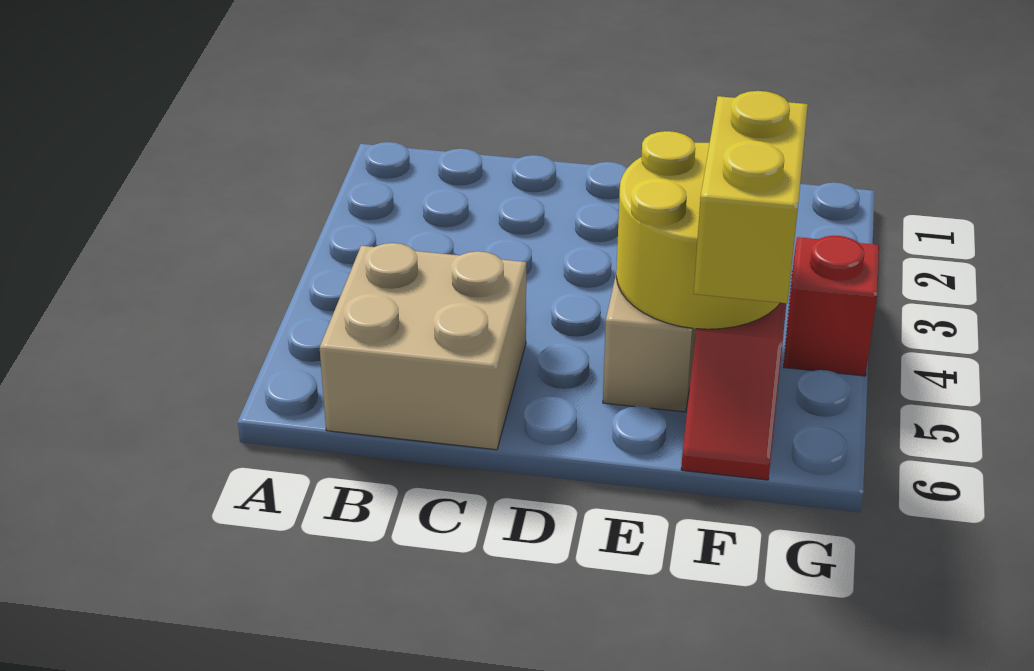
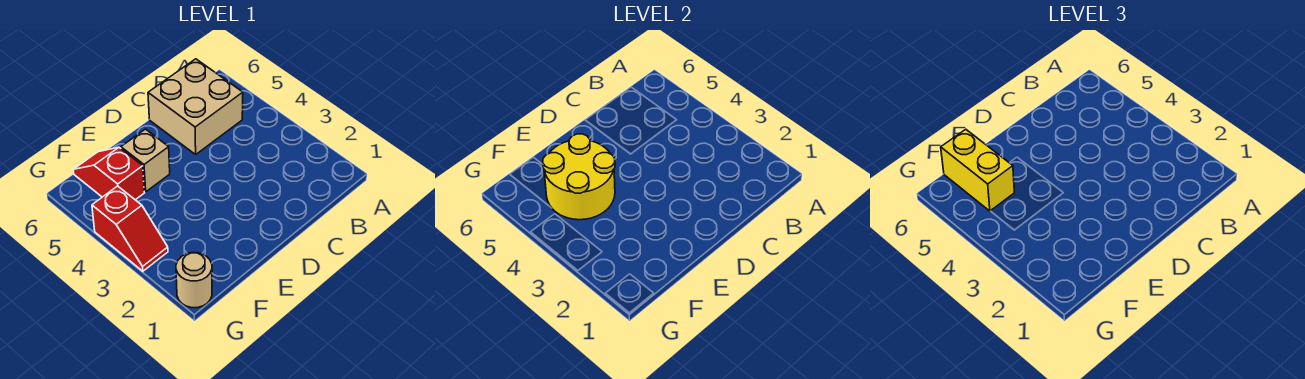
none -> tan round brick G1 level 1

